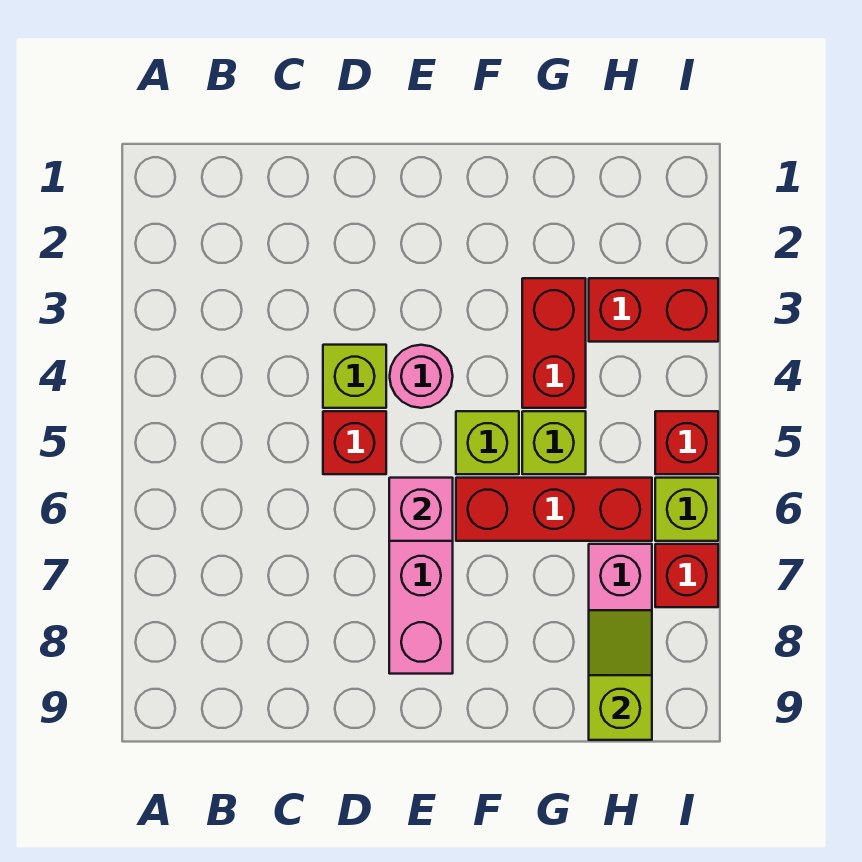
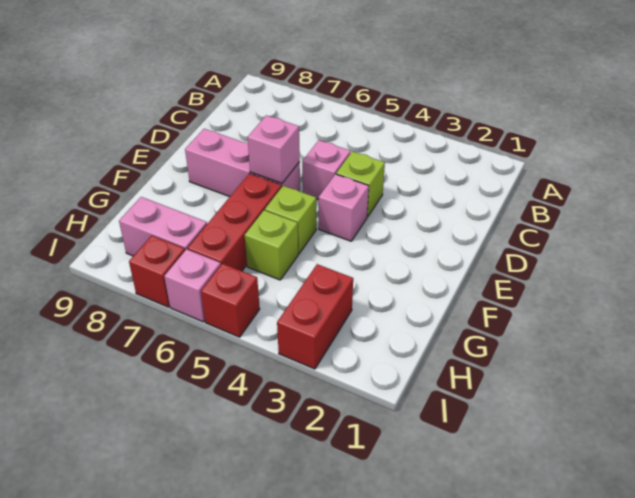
red brick D5 level 1 -> pink brick D5 level 1
pink round brick E4 level 1 -> pink brick E4 level 1
red brick G3:G4 level 1 -> none
lime slope H8:H9 level 2 top 9 -> none
lime brick I6 level 1 -> pink brick I6 level 1

